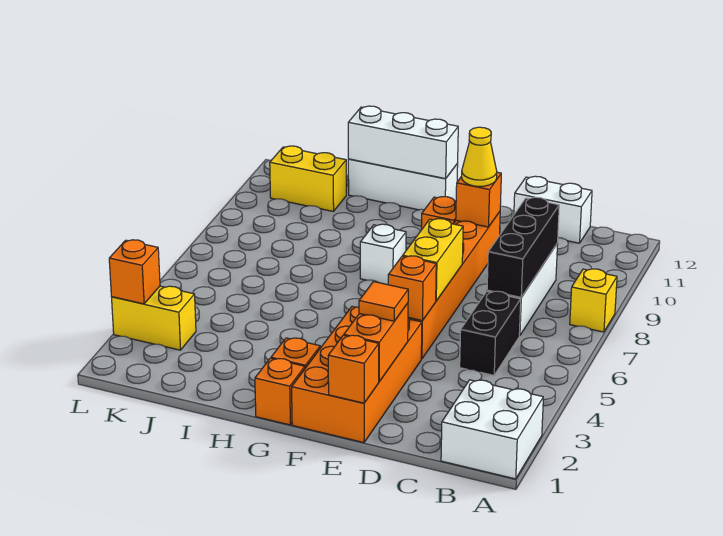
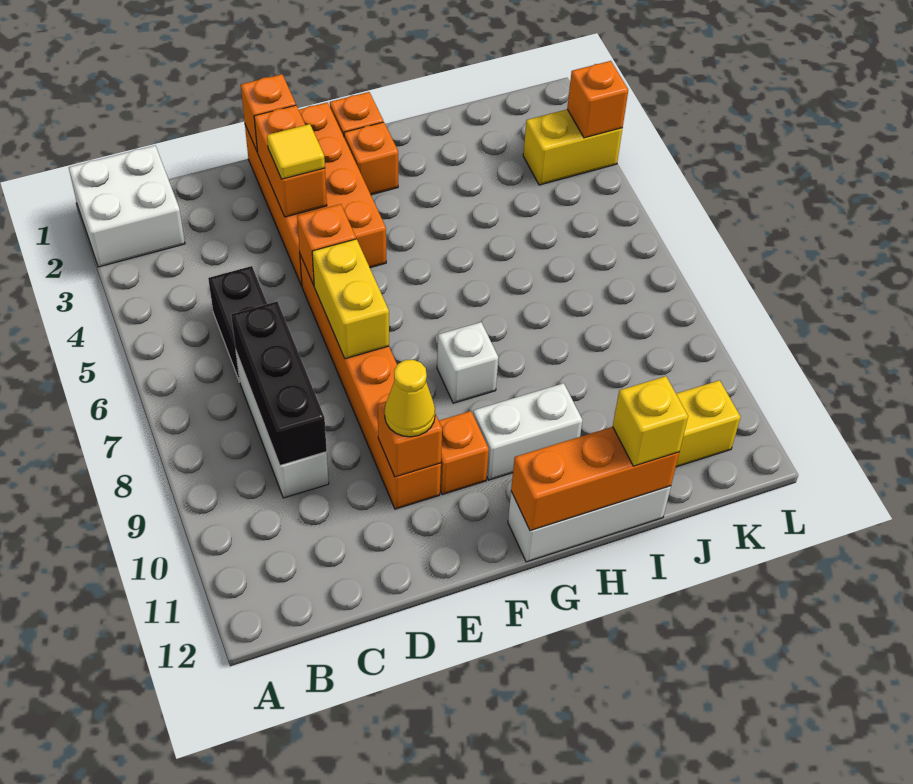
yellow brick A8 level 1 -> yellow brick I12 level 3
white brick C12:D12 level 1 -> white brick G10:H10 level 1
orange tile E3 level 3 -> yellow tile E3 level 3
white brick G12:I12 level 2 -> orange brick G12:I12 level 2

